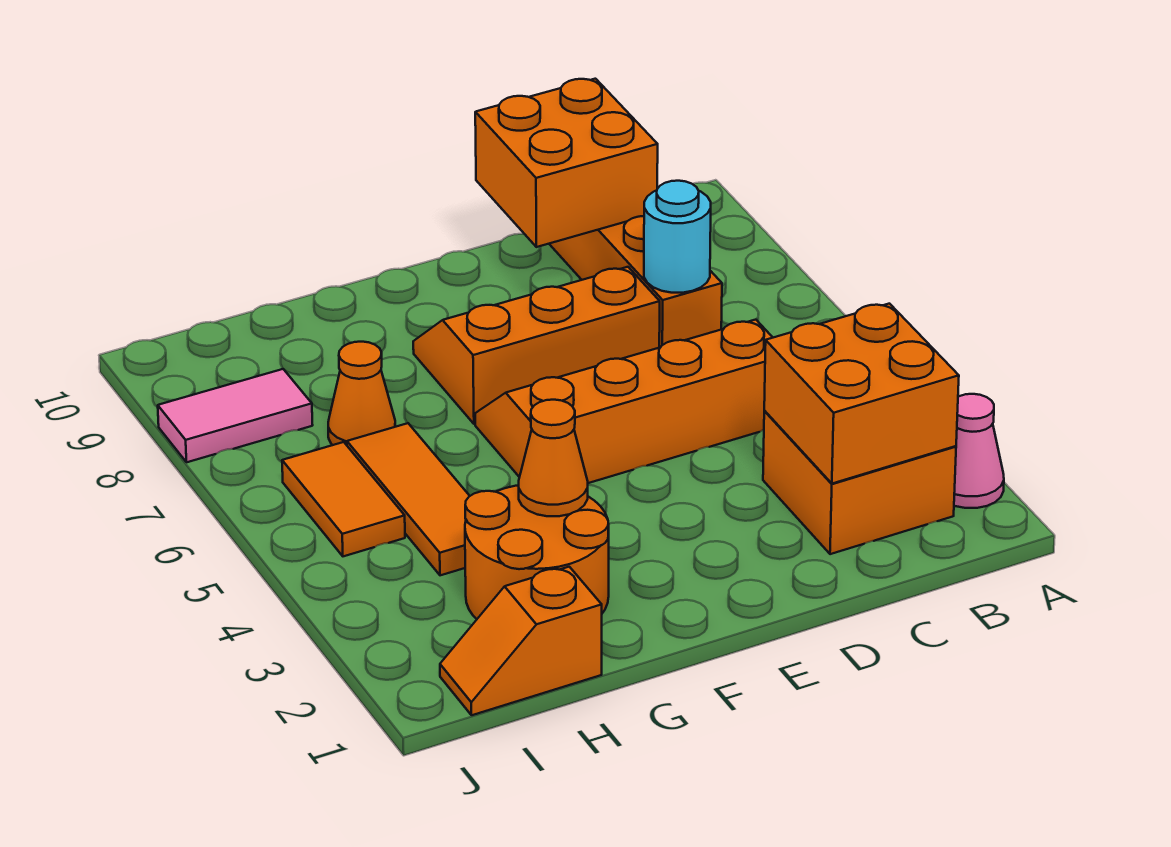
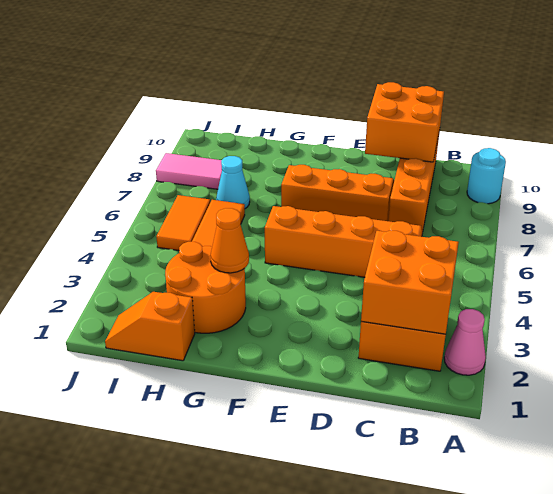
cyan round brick C7 level 2 -> cyan round brick A9 level 1
orange cone H7 level 1 -> cyan cone H7 level 1

